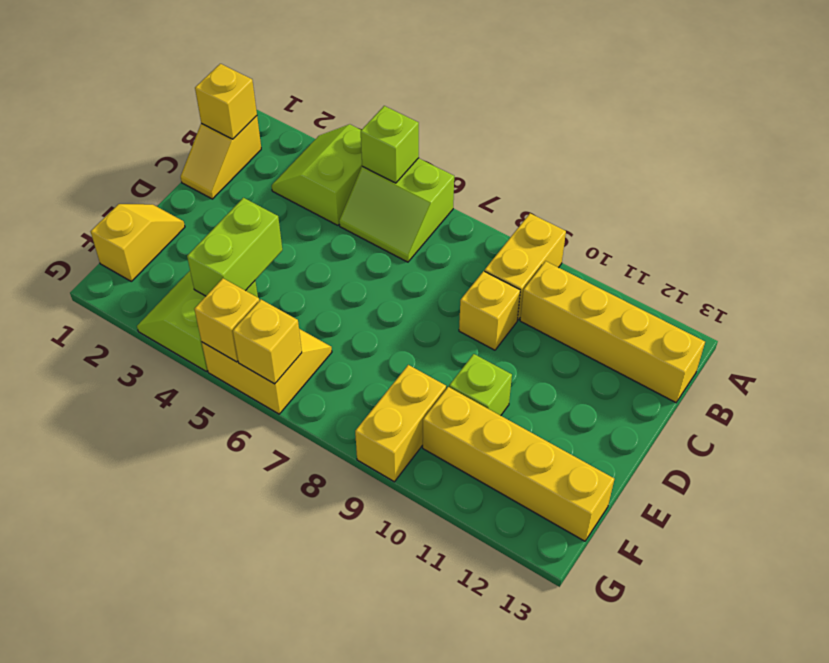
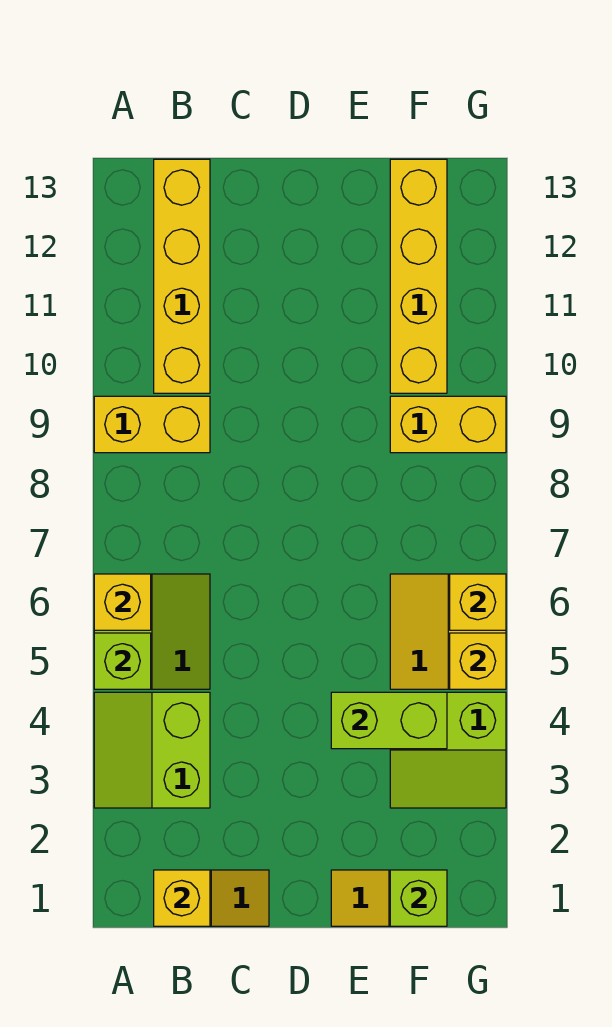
lime slope A3:B4 level 1 top 4 -> lime slope A3:B4 level 1 top B
yellow brick C9 level 1 -> yellow brick A6 level 2
lime brick E10 level 1 -> lime brick F1 level 2

